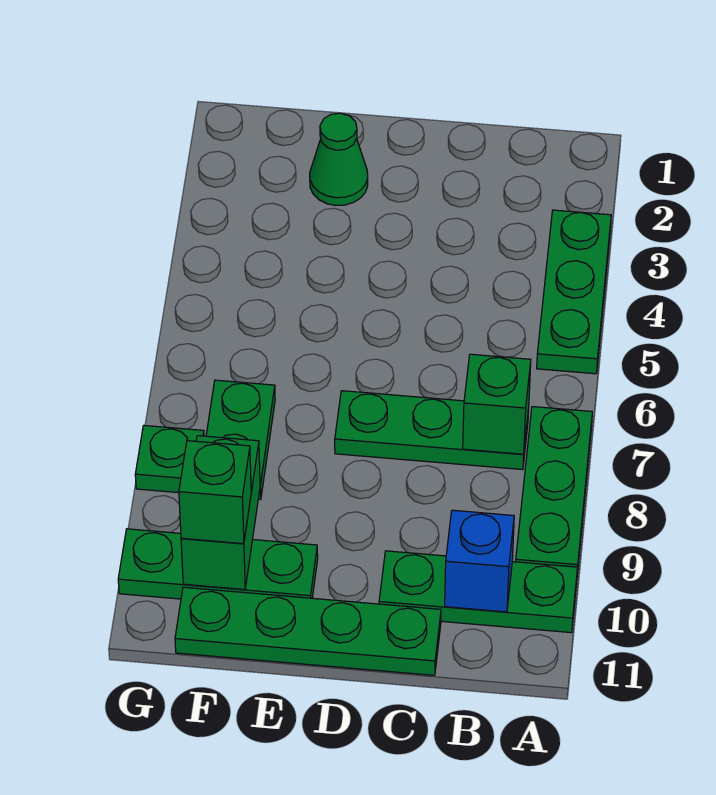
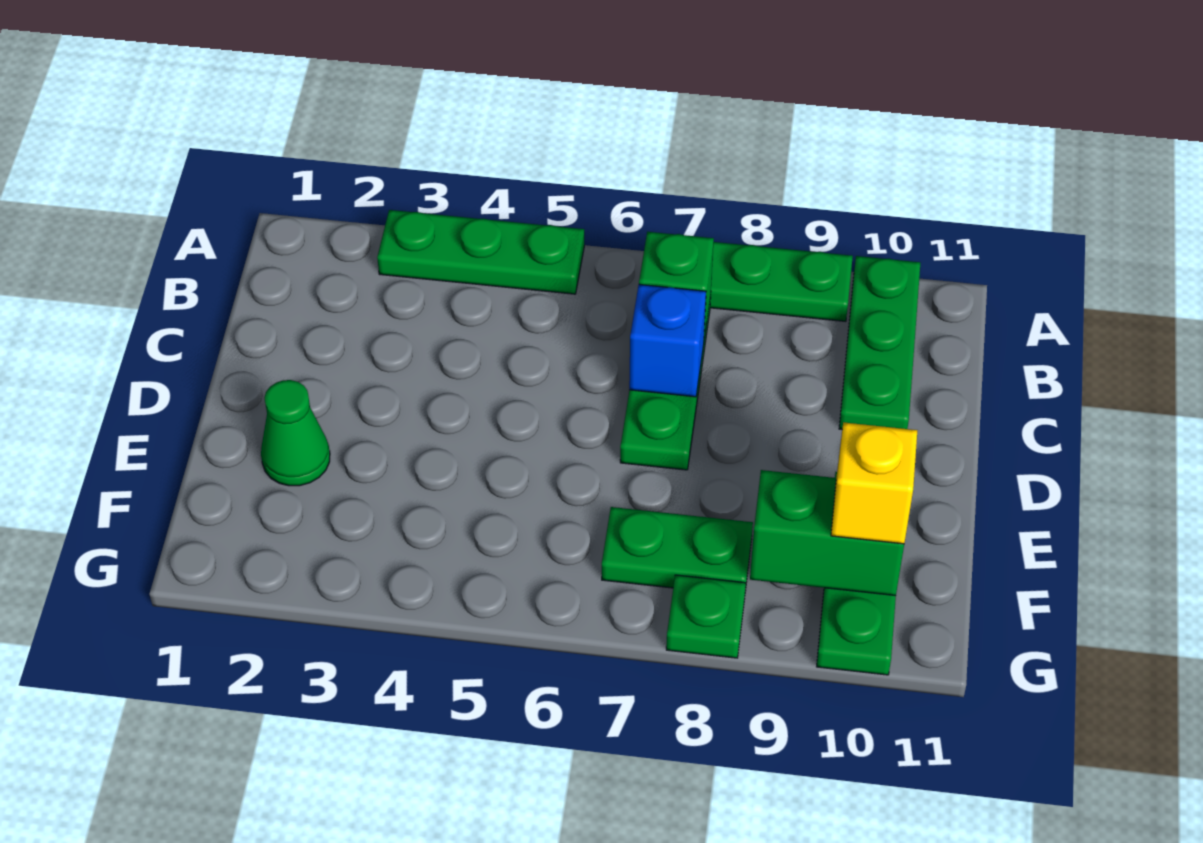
blue brick B10 level 2 -> blue brick C7 level 2
green plate C11:F11 level 1 -> none
green brick F10 level 3 -> yellow brick F10 level 3

